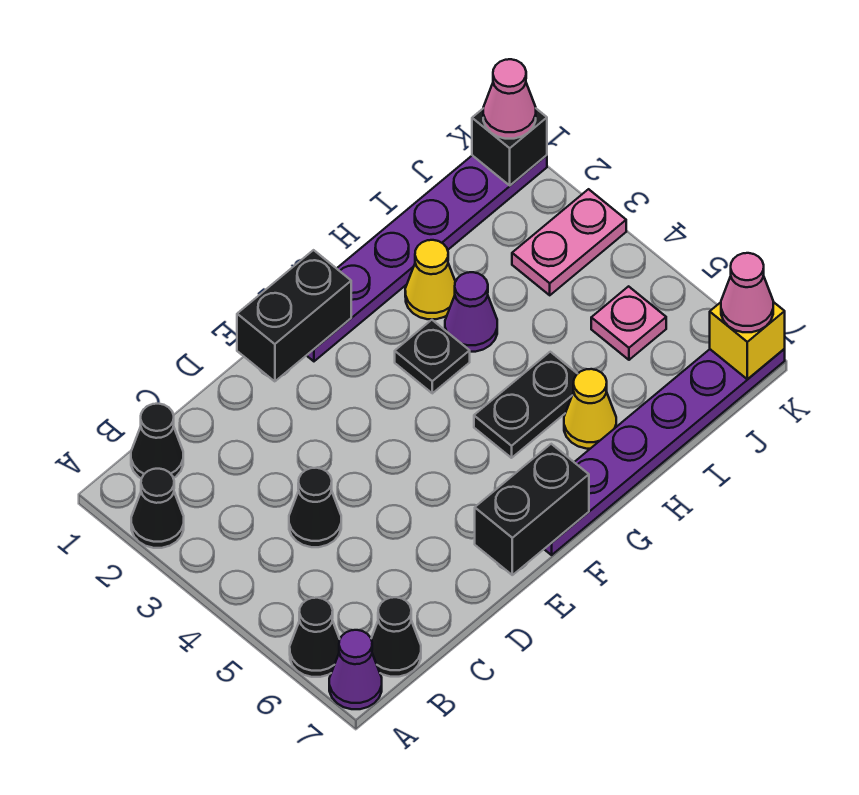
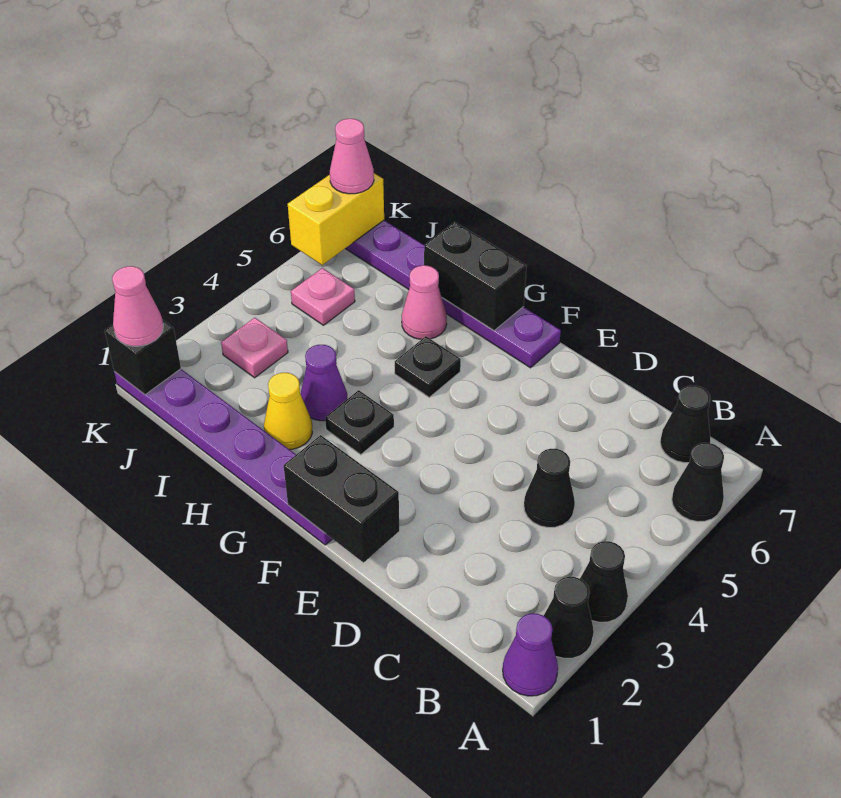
purple cone A7 level 1 -> purple cone A1 level 1
black cone B1 level 1 -> black cone A3 level 1
black brick E7:F7 level 2 -> black brick G7:H7 level 2
black plate G5:H5 level 1 -> black plate G5 level 1
yellow cone H6 level 1 -> pink cone H6 level 1
pink plate J3:K3 level 1 -> pink plate J3 level 1
yellow brick K7 level 2 -> yellow brick K6:K7 level 2

